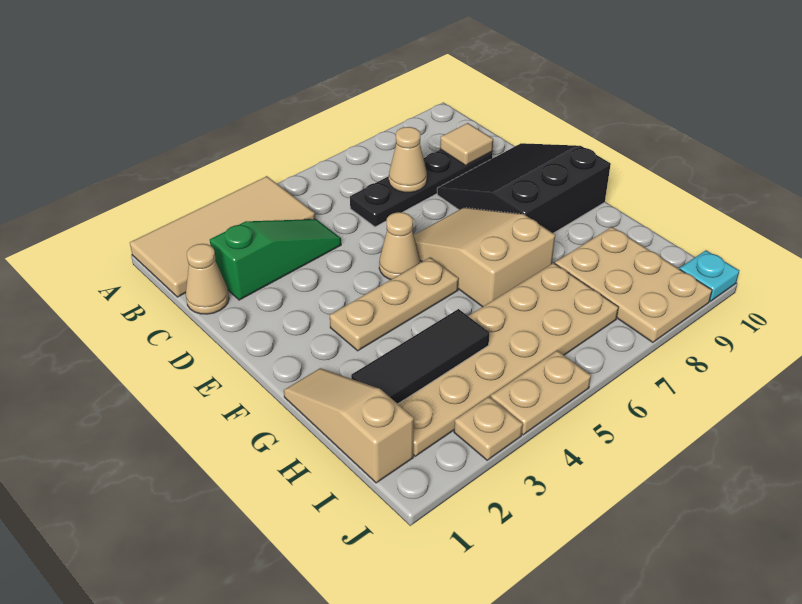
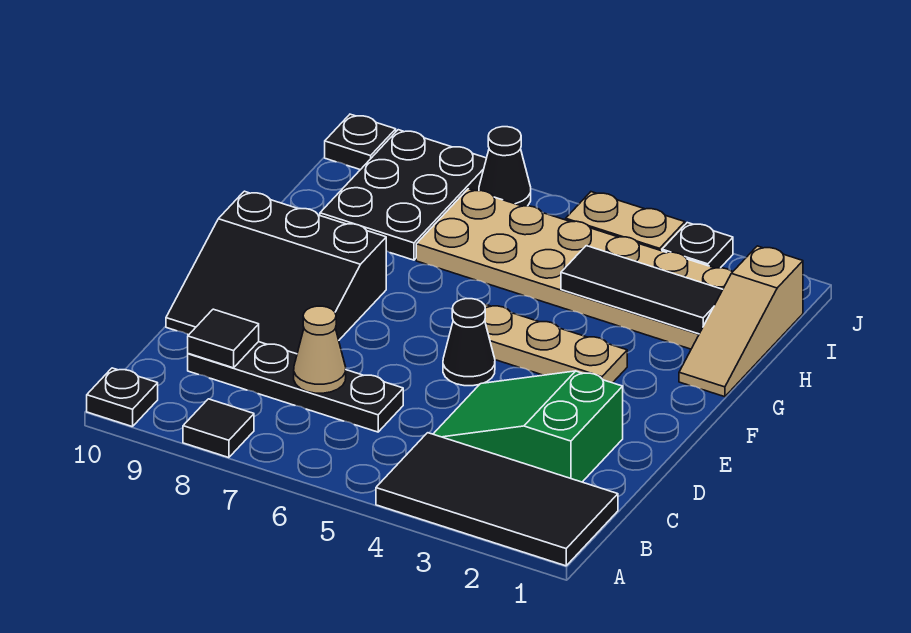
tan tile A1:B4 level 1 -> black tile A1:B4 level 1
none -> black tile A8 level 1
none -> black plate A10 level 1
tan cone C1 level 1 -> none
green slope C2:C4 level 1 top 2 -> green slope C2:D4 level 1 top 2
tan tile C9 level 2 -> black tile C9 level 2
tan cone E5 level 1 -> black cone E5 level 1
tan slope E6:G7 level 1 top G -> none
tan plate H8:J9 level 1 -> black plate H8:J9 level 1
tan plate J3 level 1 -> black plate J3 level 1
none -> black cone J7 level 1
cyan plate J10 level 1 -> black plate J10 level 1

